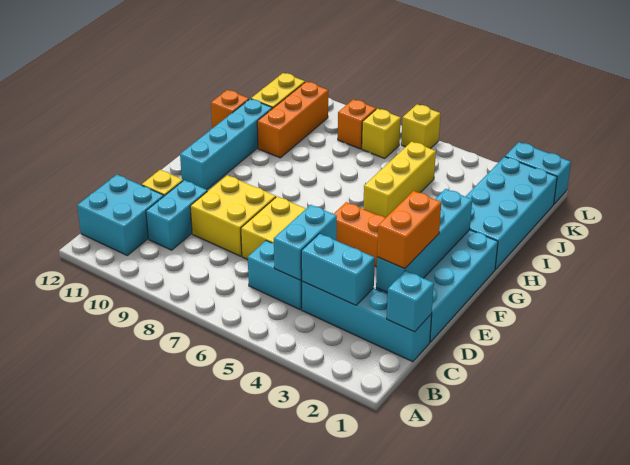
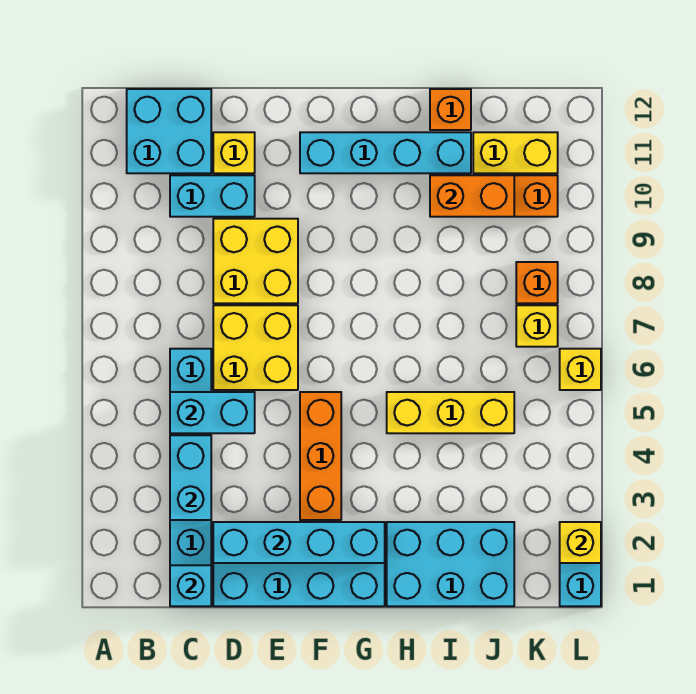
orange brick D2:E2 level 3 -> orange brick I10:J10 level 2
cyan brick H1:K2 level 1 -> cyan brick H1:J2 level 1
none -> yellow brick L2 level 2

